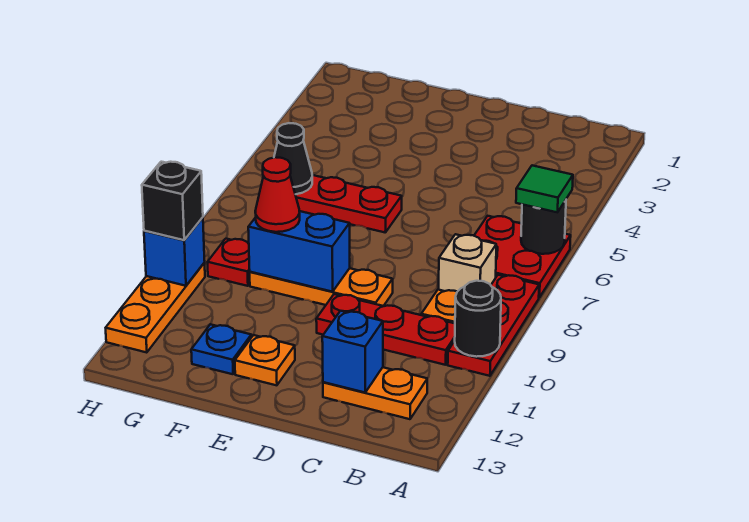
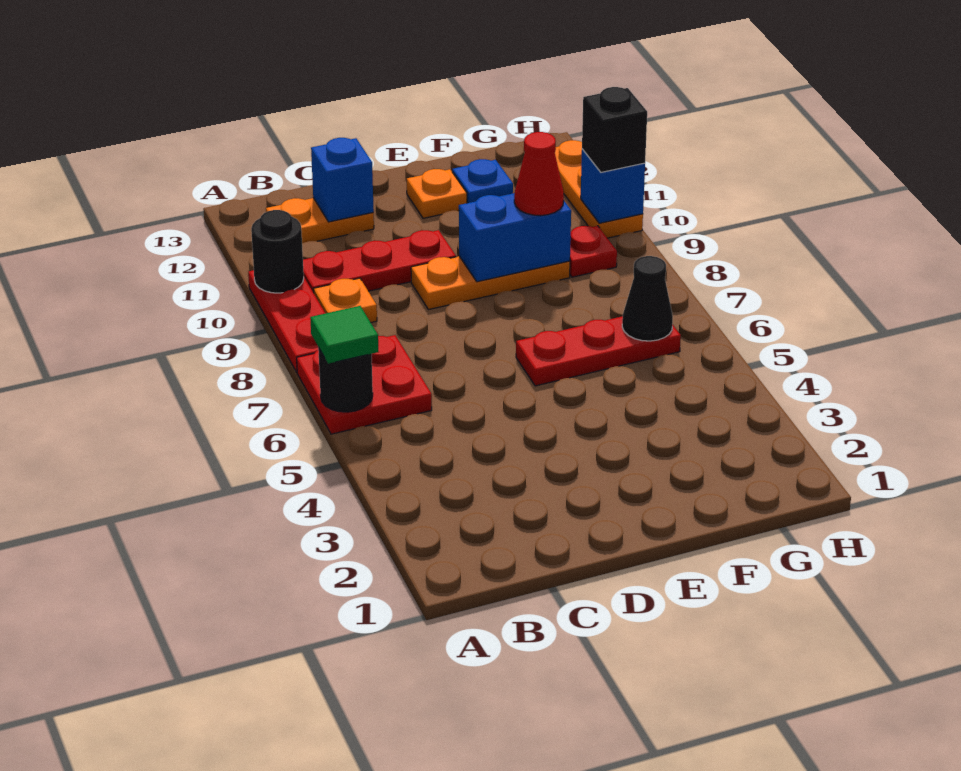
tan brick B8 level 1 -> none

